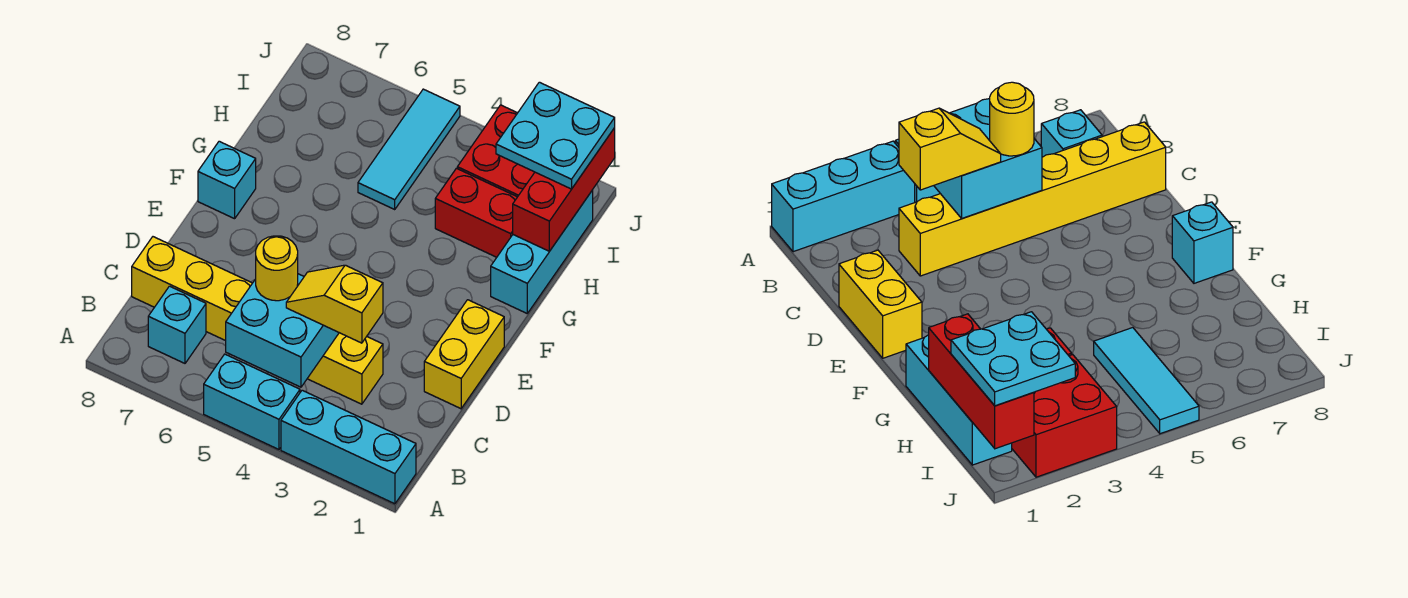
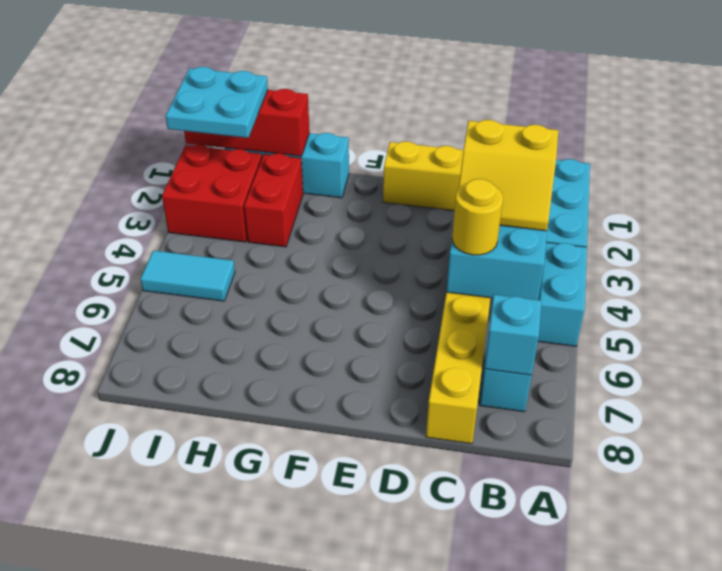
yellow slope C3:C4 level 3 top 3 -> yellow slope B3:C4 level 3 top 3
cyan brick F8 level 1 -> cyan brick B7 level 2
cyan tile H5:J5 level 1 -> cyan tile I5:J5 level 1

